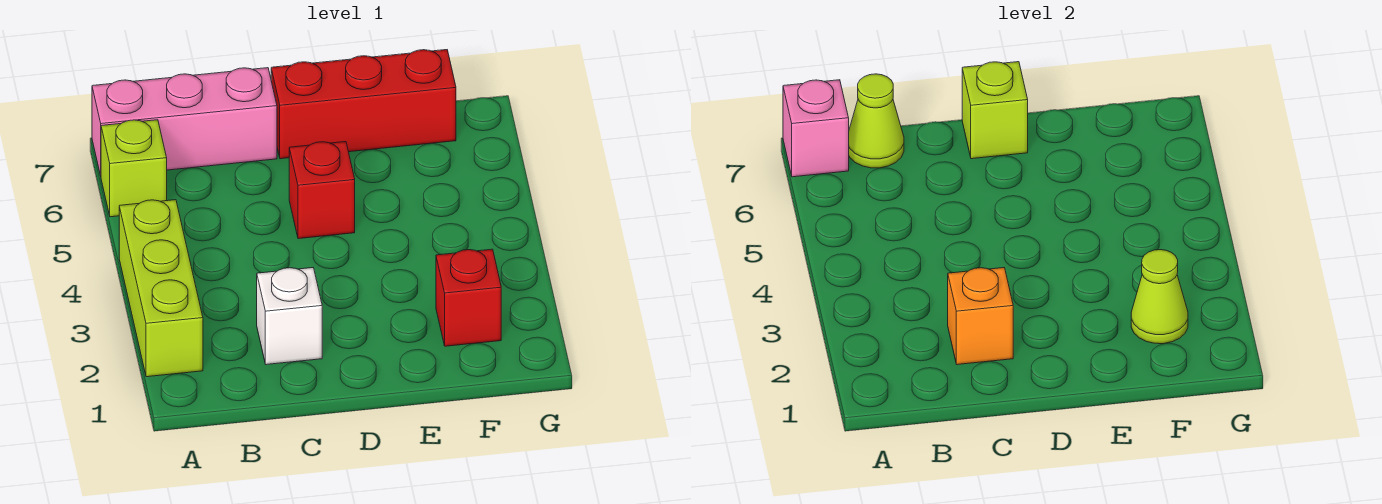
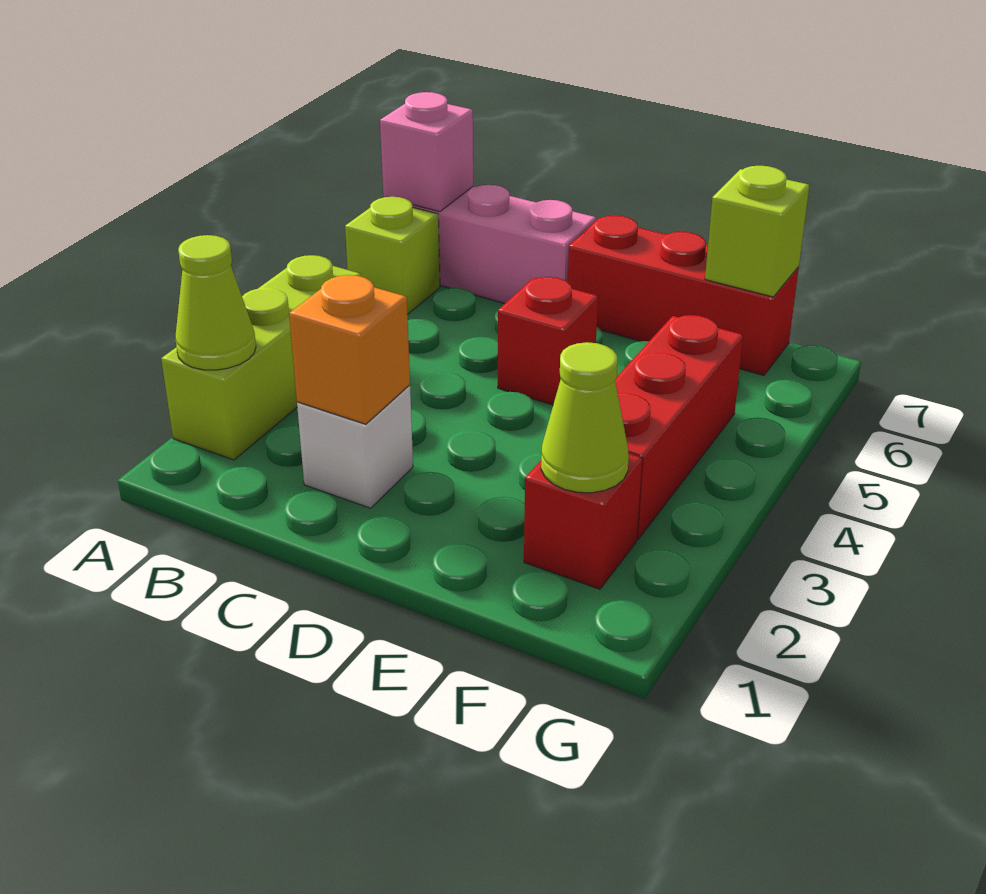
lime cone B7 level 2 -> lime cone A2 level 2
lime brick D7 level 2 -> lime brick F7 level 2
none -> red brick F3:F5 level 1

